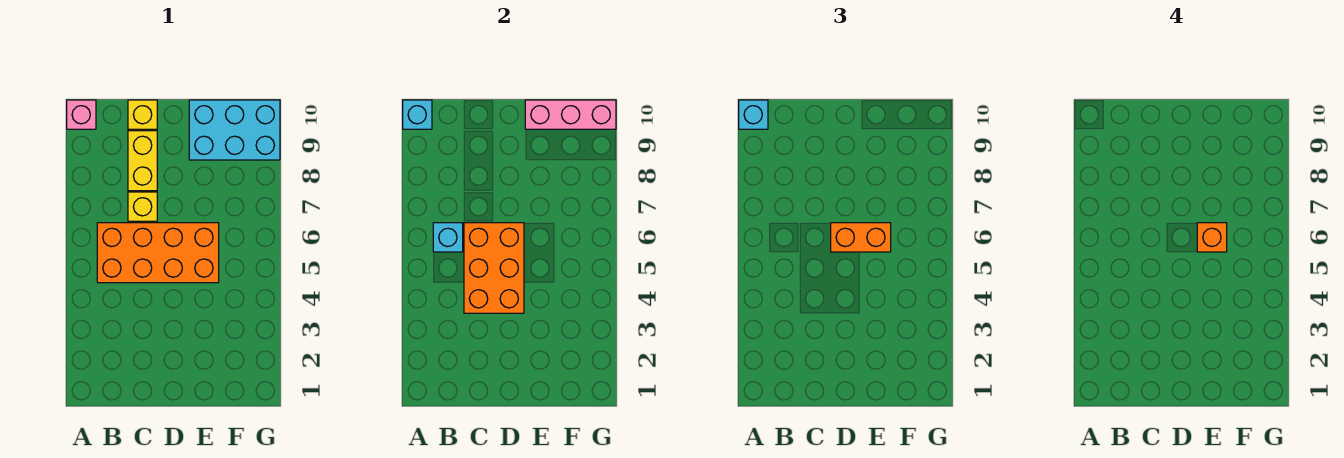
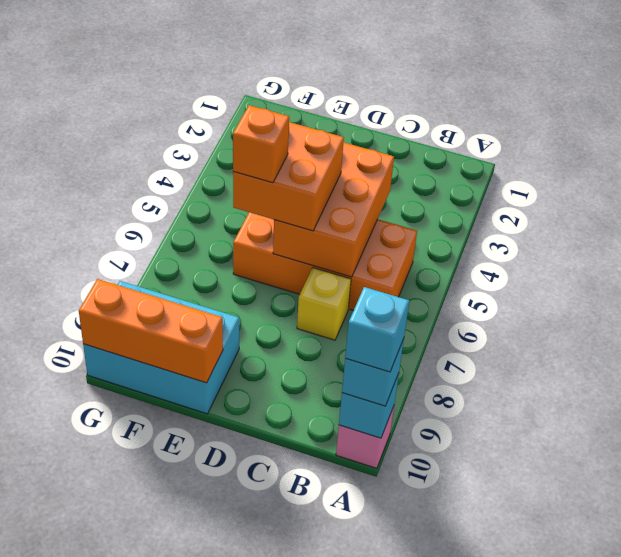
cyan brick B6 level 2 -> cyan brick A10 level 4
yellow brick C8:C9 level 1 -> none
yellow brick C10 level 1 -> none
orange brick D6:E6 level 3 -> orange brick D5:E6 level 3
pink brick E10:G10 level 2 -> orange brick E10:G10 level 2

